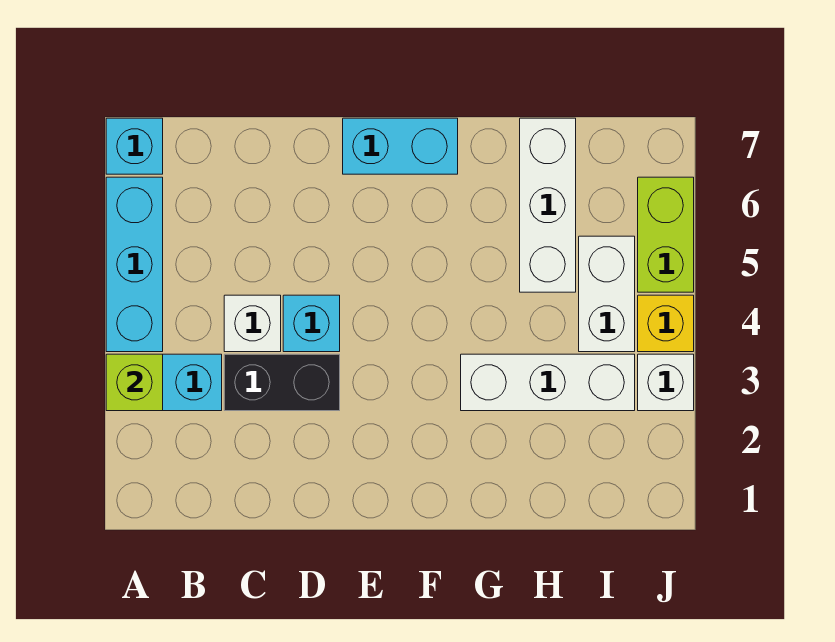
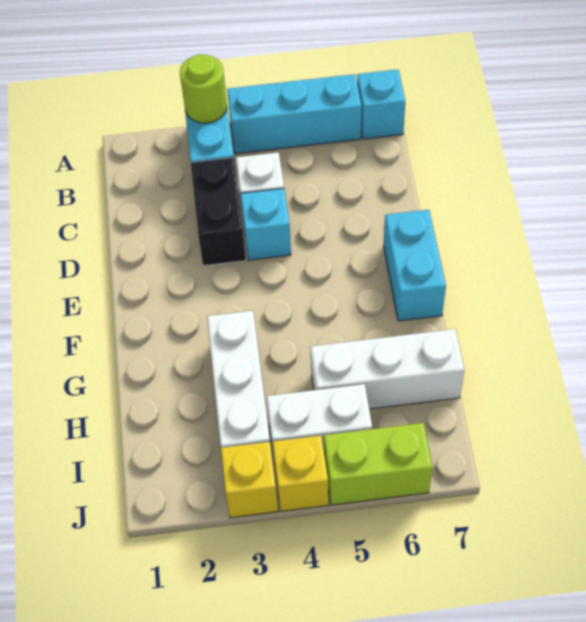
lime brick A3 level 2 -> lime round brick A3 level 2
white brick J3 level 1 -> yellow brick J3 level 1

